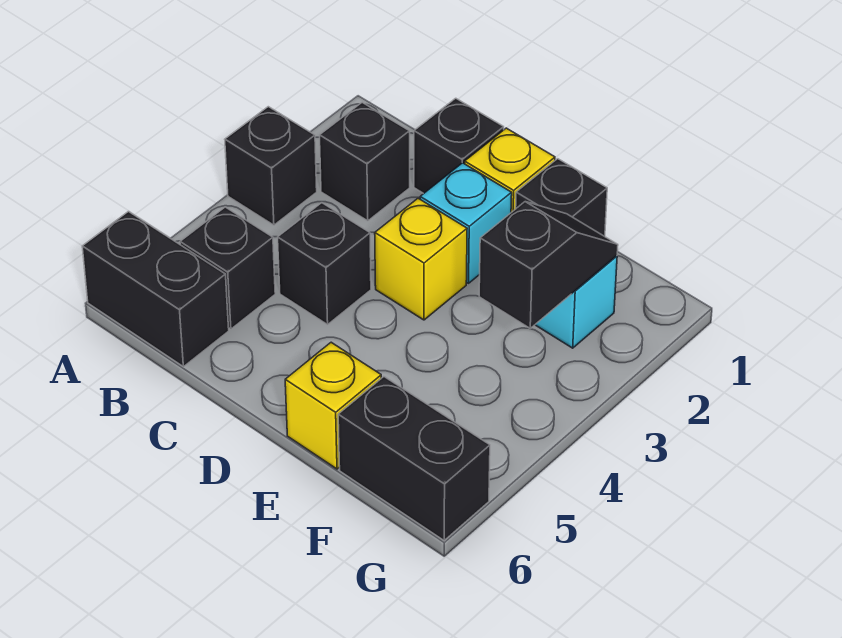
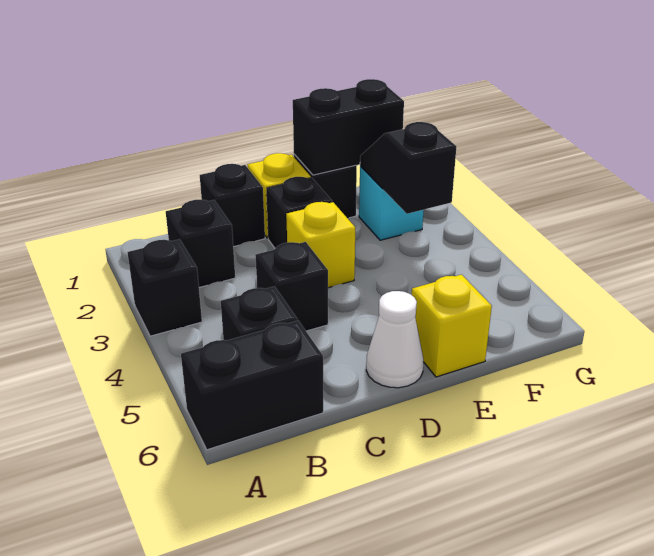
cyan brick D2 level 1 -> black brick D2 level 1
none -> white cone D6 level 1
black brick F6:G6 level 1 -> black brick E1:F1 level 2

